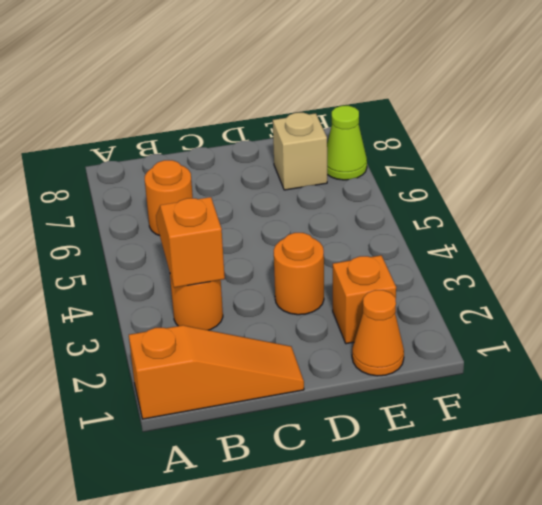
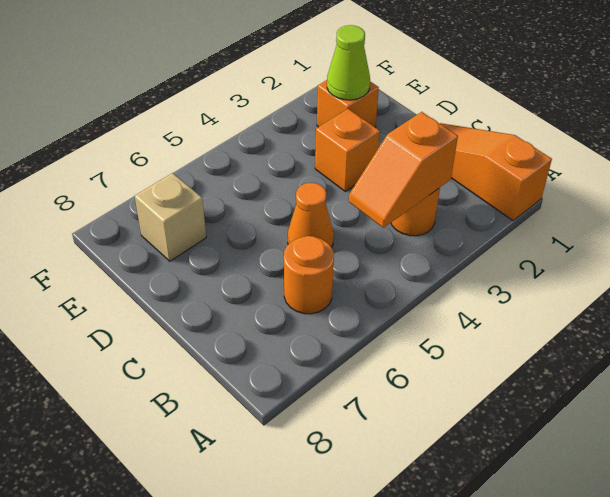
orange round brick D3 level 1 -> orange brick D3 level 1
orange cone E1 level 1 -> orange cone C5 level 1
lime cone F7 level 1 -> lime cone E2 level 2

